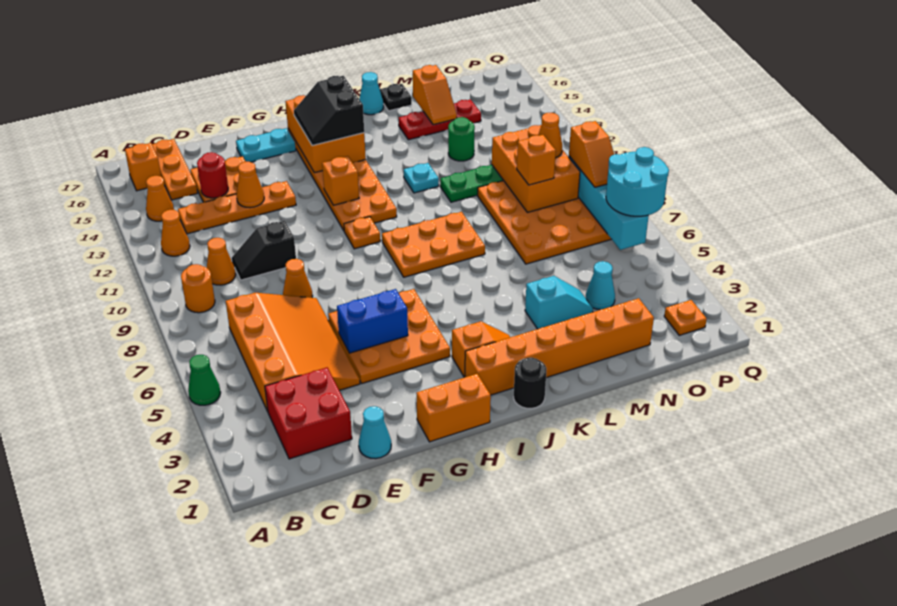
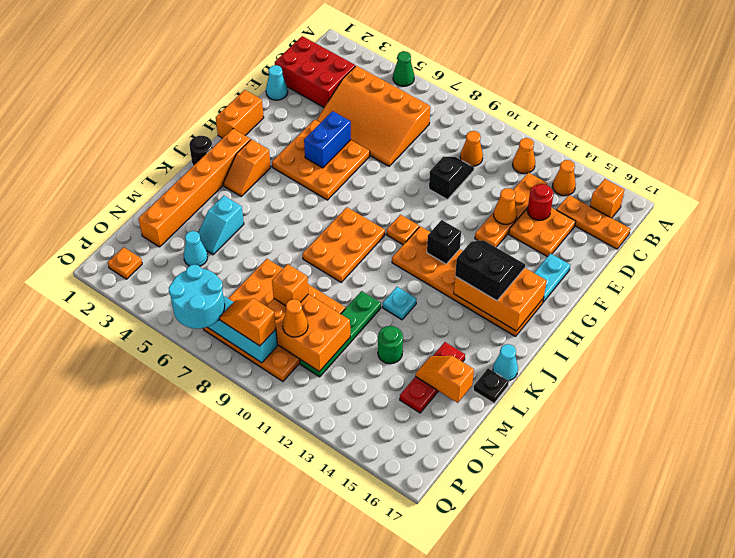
orange round brick B9 level 1 -> none
red brick C2:D3 level 1 -> red brick C1:D3 level 1
orange cone E8 level 1 -> none
orange brick H12 level 2 -> black brick H12 level 2

